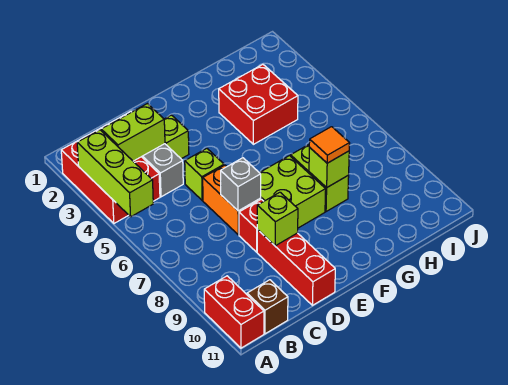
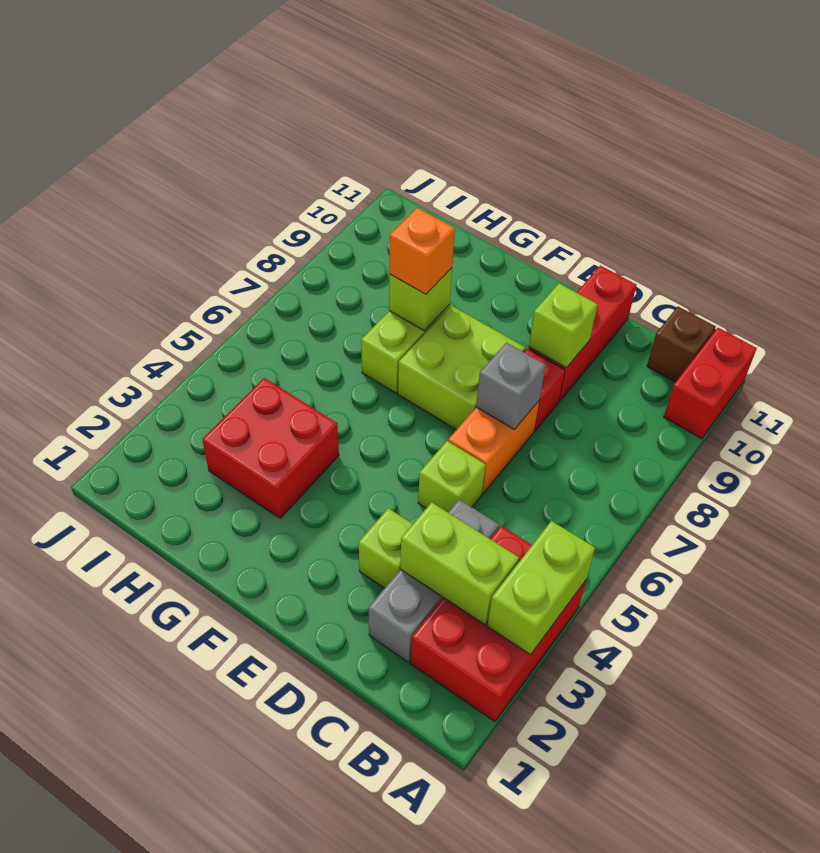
lime brick A3:A5 level 2 -> lime brick A3:A4 level 2
orange tile G8 level 3 -> orange brick G8 level 3

